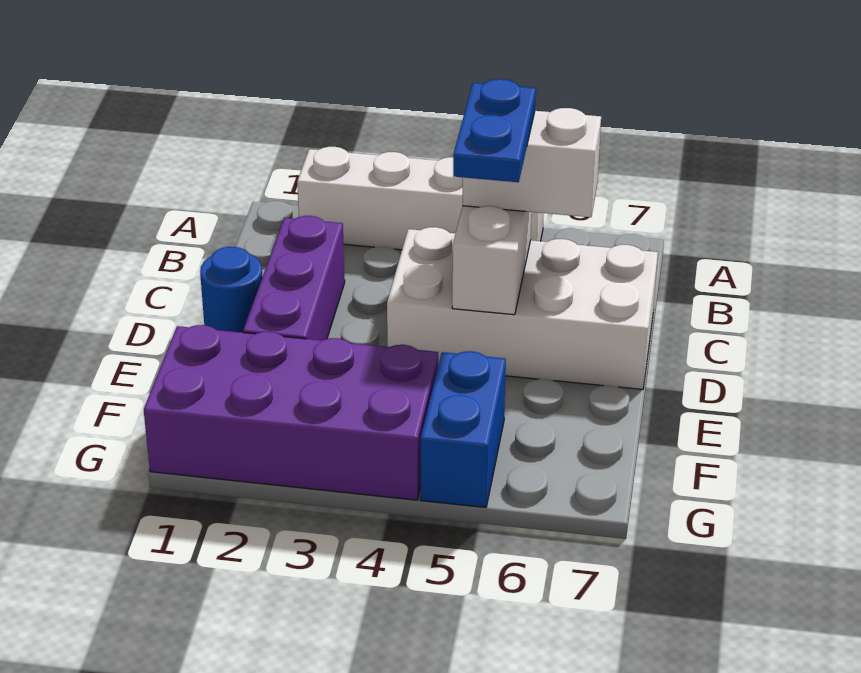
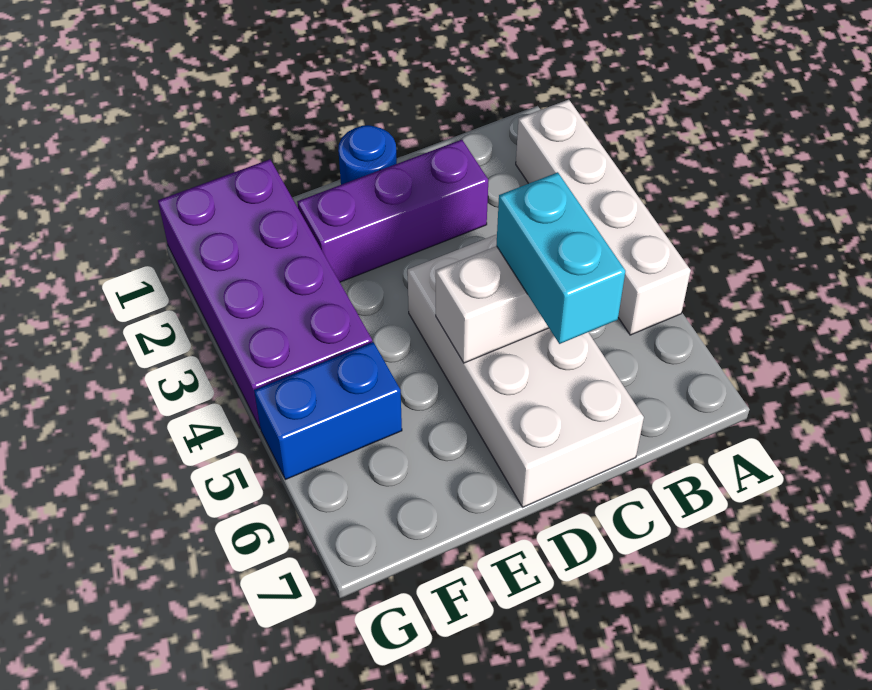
white brick C5:C6 level 3 -> cyan brick C5:C6 level 3
blue plate C5:D5 level 4 -> none

